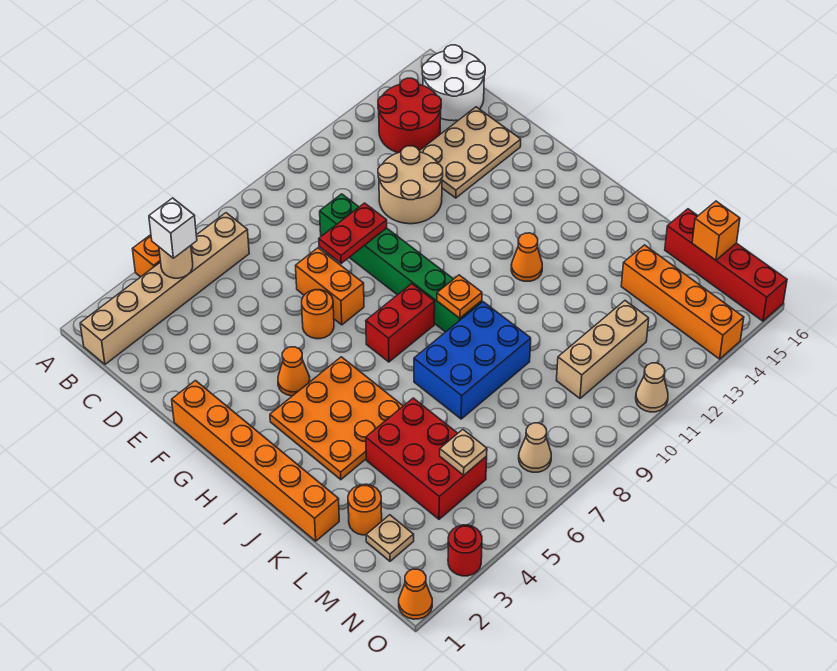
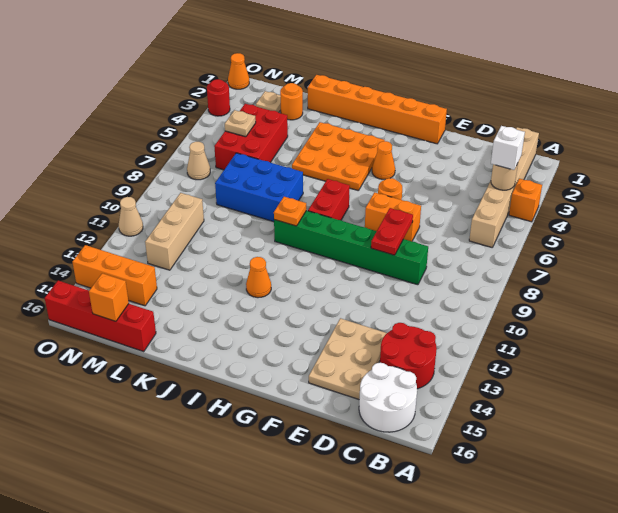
tan round brick D11:E12 level 1 -> none
blue brick J7:K9 level 1 -> blue brick J7:L8 level 1
red brick K4:M5 level 1 -> red brick L4:M6 level 1
orange brick L14:O14 level 1 -> orange brick M14:O14 level 1

